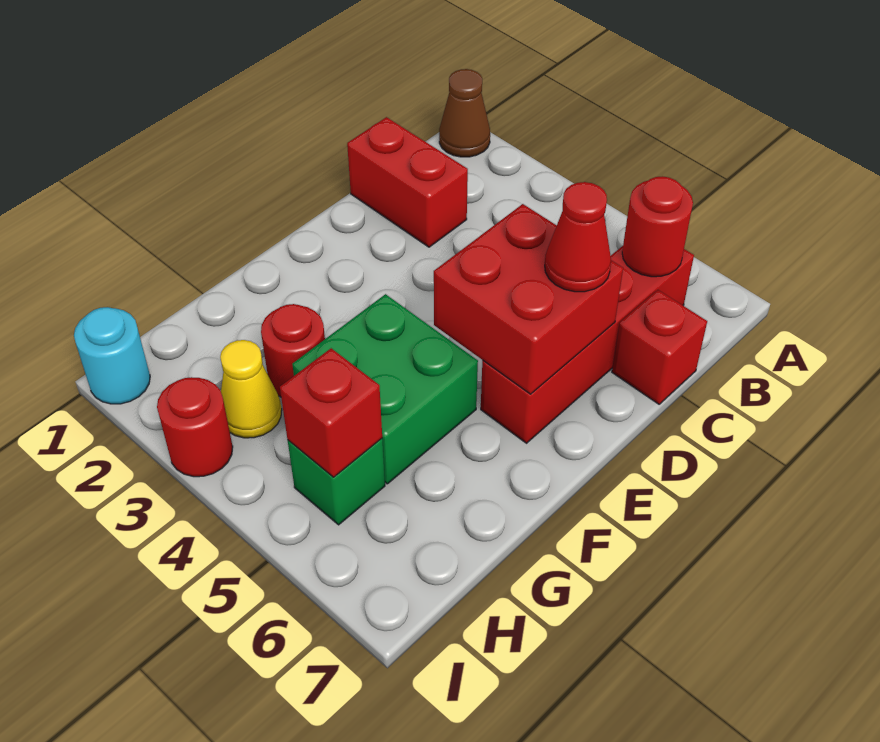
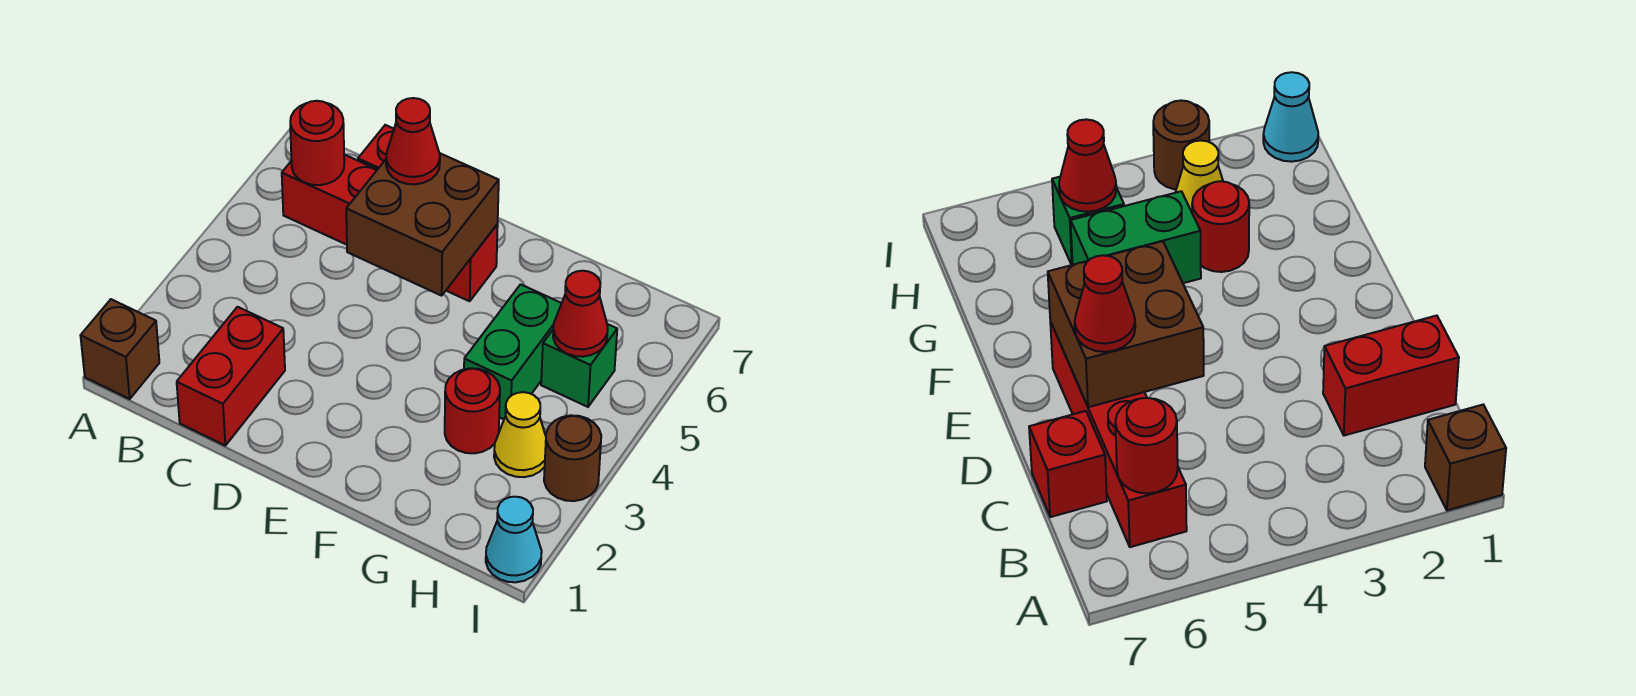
brown cone A1 level 1 -> brown brick A1 level 1
red brick D5:E6 level 2 -> brown brick D5:E6 level 2
green brick F4:G5 level 1 -> green brick G4:G5 level 1
red brick H5 level 2 -> red cone H5 level 2
cyan round brick I1 level 1 -> cyan cone I1 level 1
red round brick I3 level 1 -> brown round brick I3 level 1

